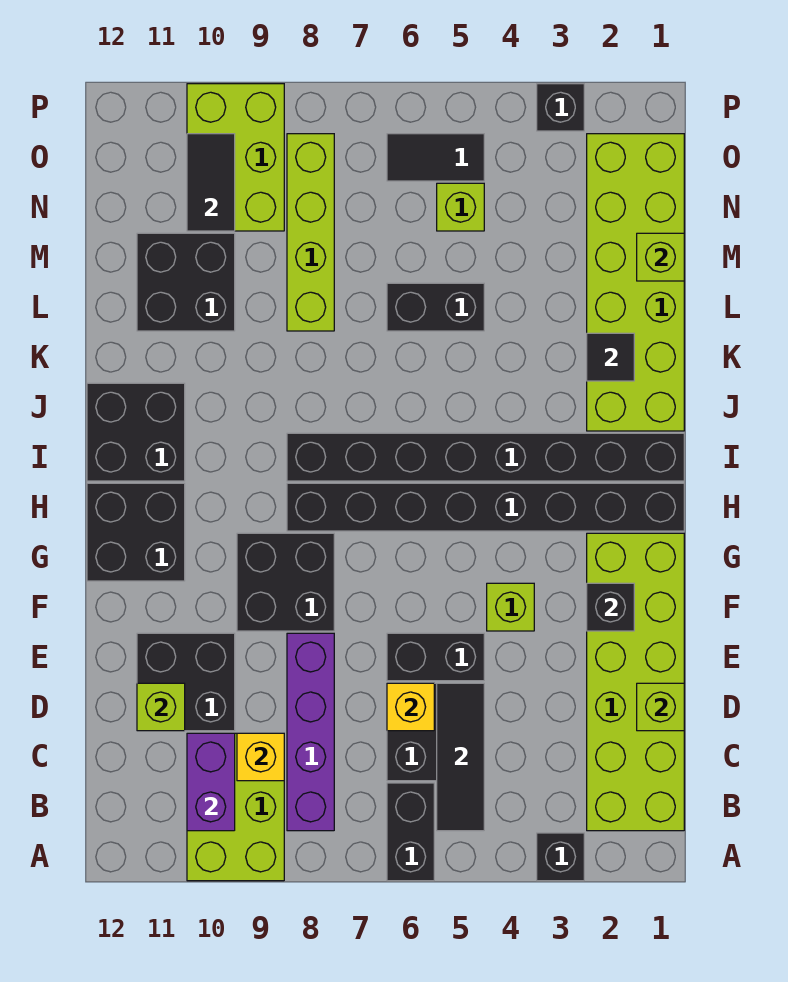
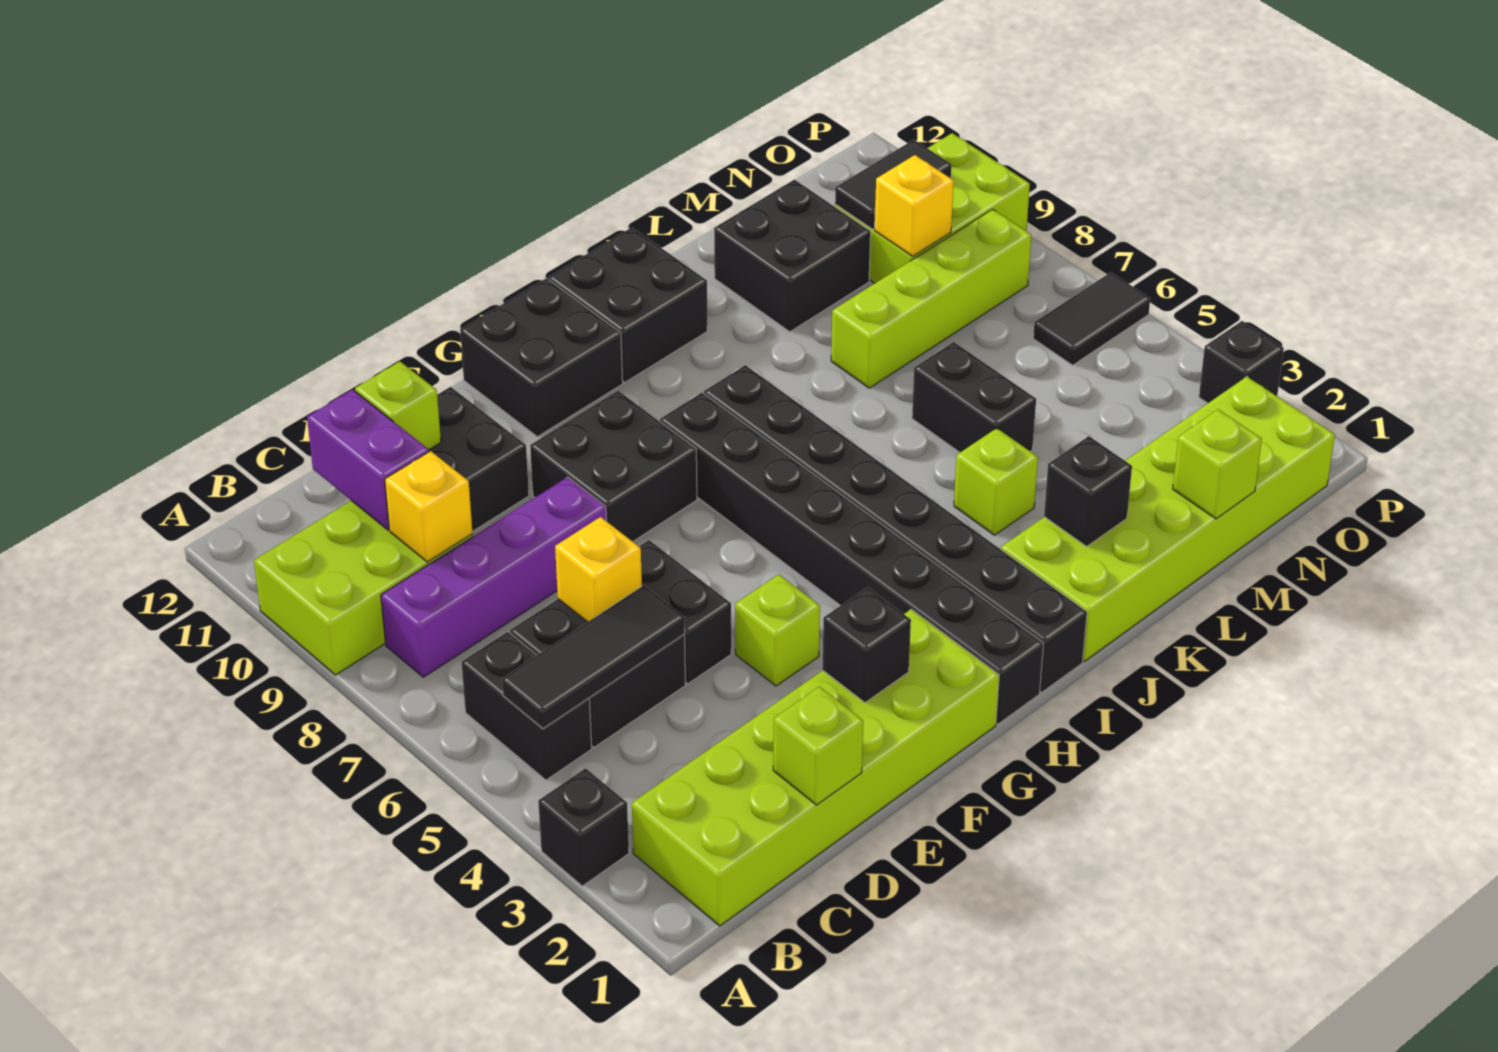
black brick A6:B6 level 1 -> black brick B5:B6 level 1
purple brick B10:C10 level 2 -> purple brick C10:C11 level 2
black tile K2 level 2 -> black brick K2 level 2
lime brick N5 level 1 -> lime brick K4 level 1
none -> yellow brick N9 level 2
black tile O5:O6 level 1 -> black tile O6:P6 level 1

